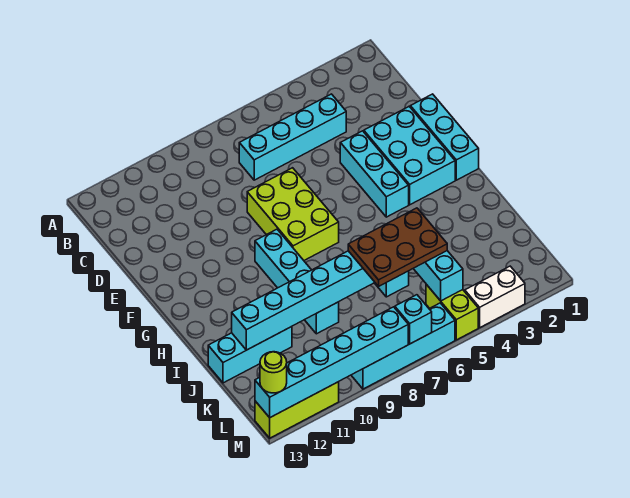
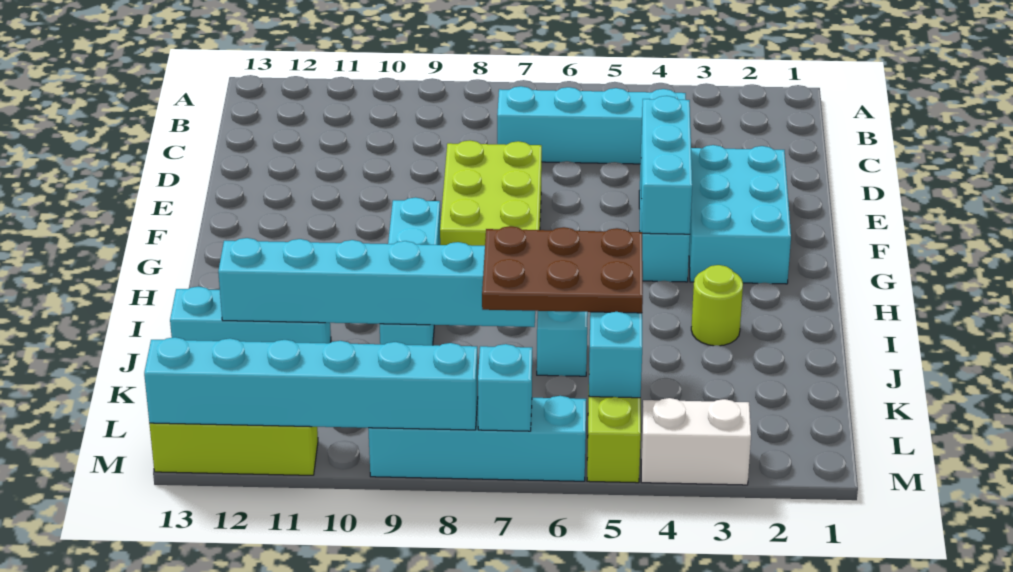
cyan brick E1:G1 level 1 -> cyan brick E4:G4 level 2
lime round brick M13 level 3 -> lime round brick I3 level 1

